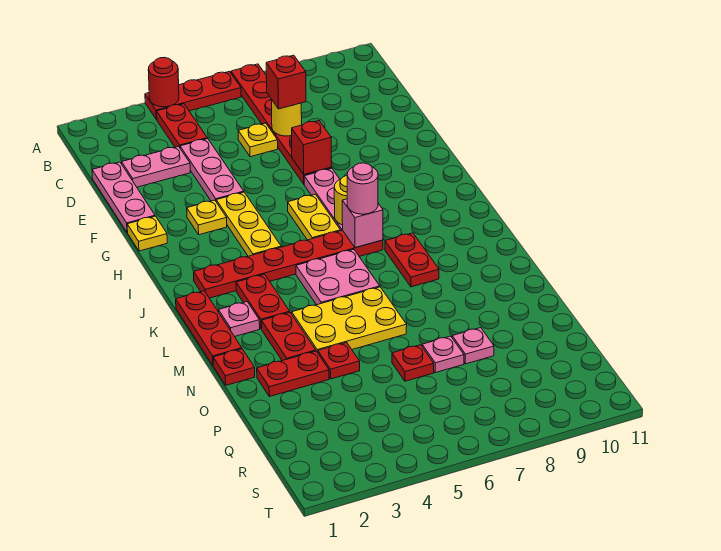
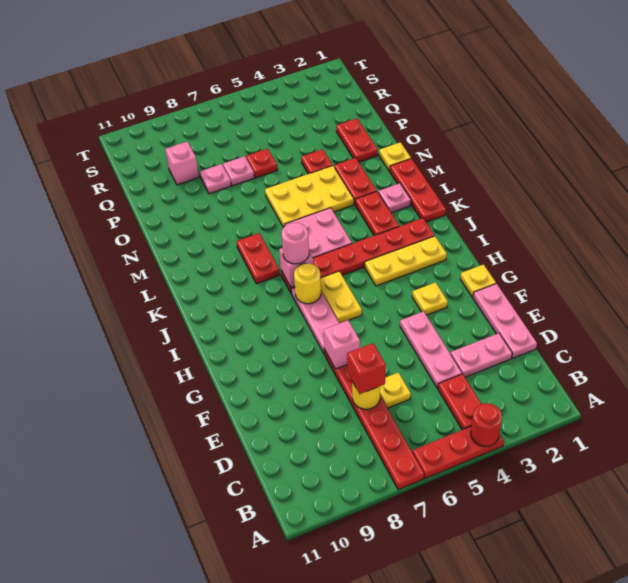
red brick F7 level 2 -> pink brick F7 level 2
yellow plate G4:I4 level 1 -> yellow plate I2:I4 level 1
red plate N1 level 1 -> yellow plate N1 level 1
red plate O2:O3 level 1 -> red plate O2:P2 level 1
none -> pink brick Q9 level 1

